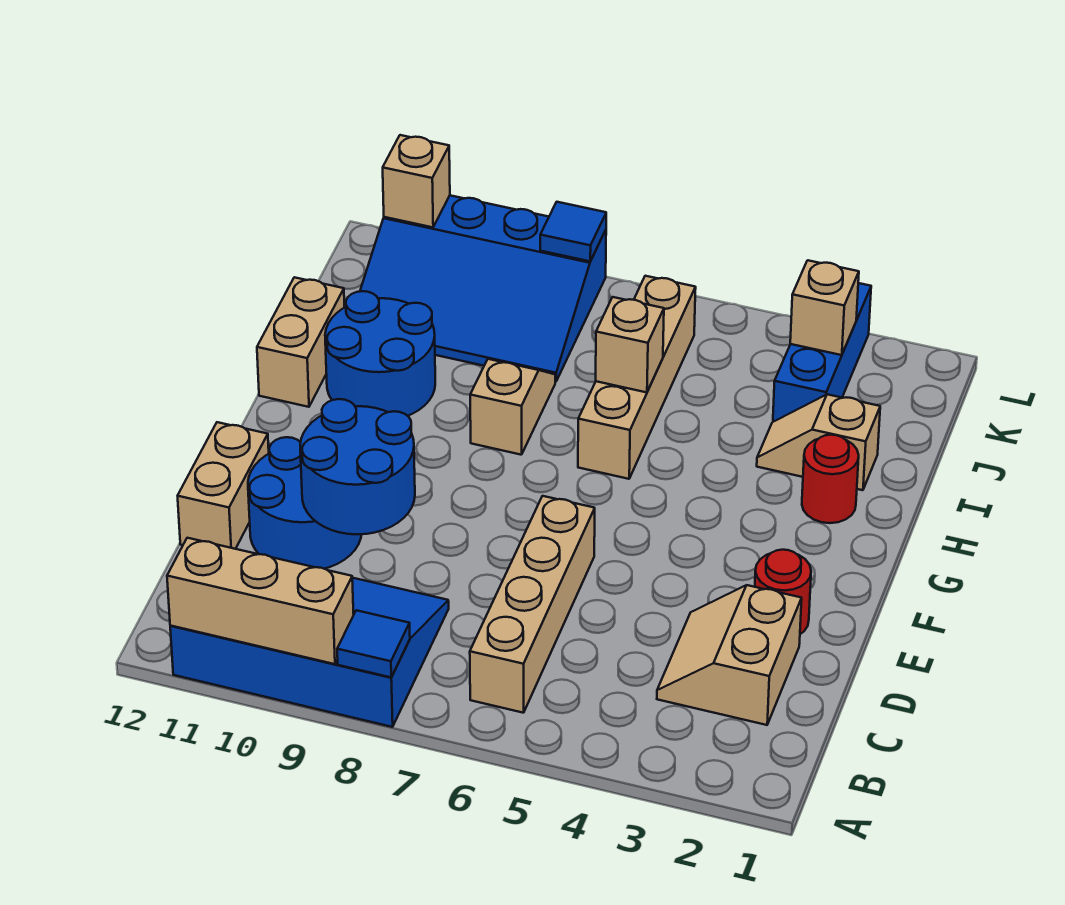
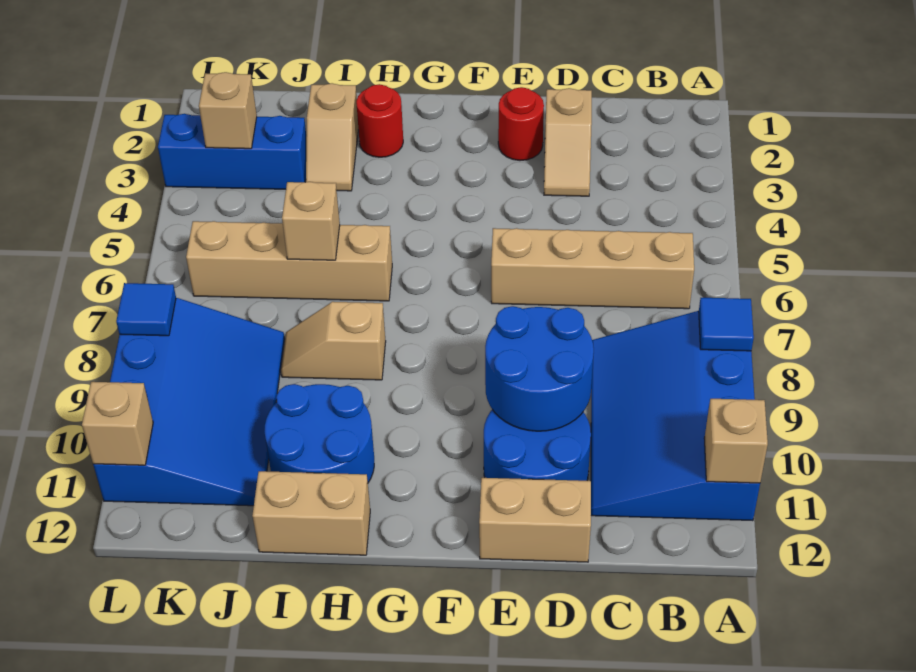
tan brick A9:A11 level 2 -> tan brick A11 level 2
tan slope C2:D3 level 1 top 2 -> tan slope D2:D3 level 1 top 2

